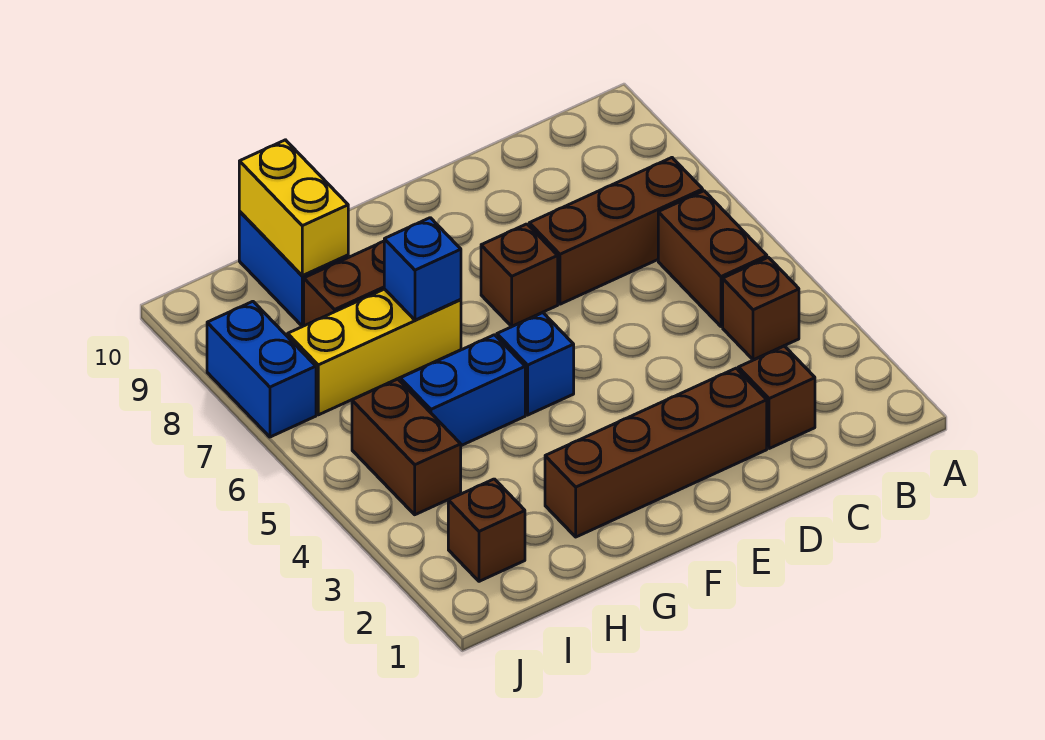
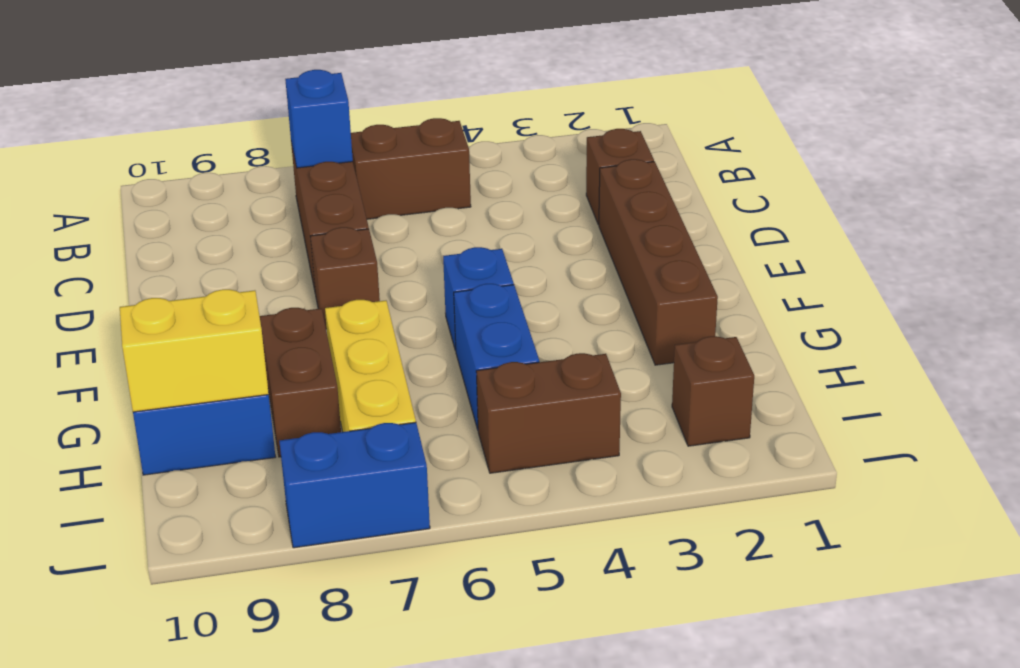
brown brick B4 level 1 -> none
blue brick G7 level 2 -> blue brick B7 level 2

